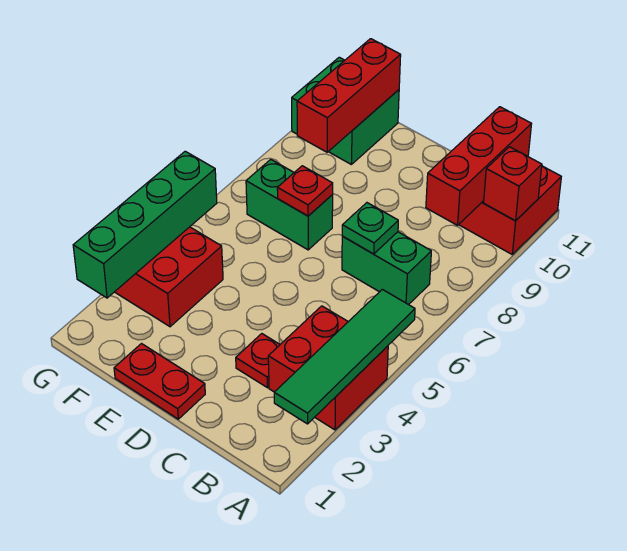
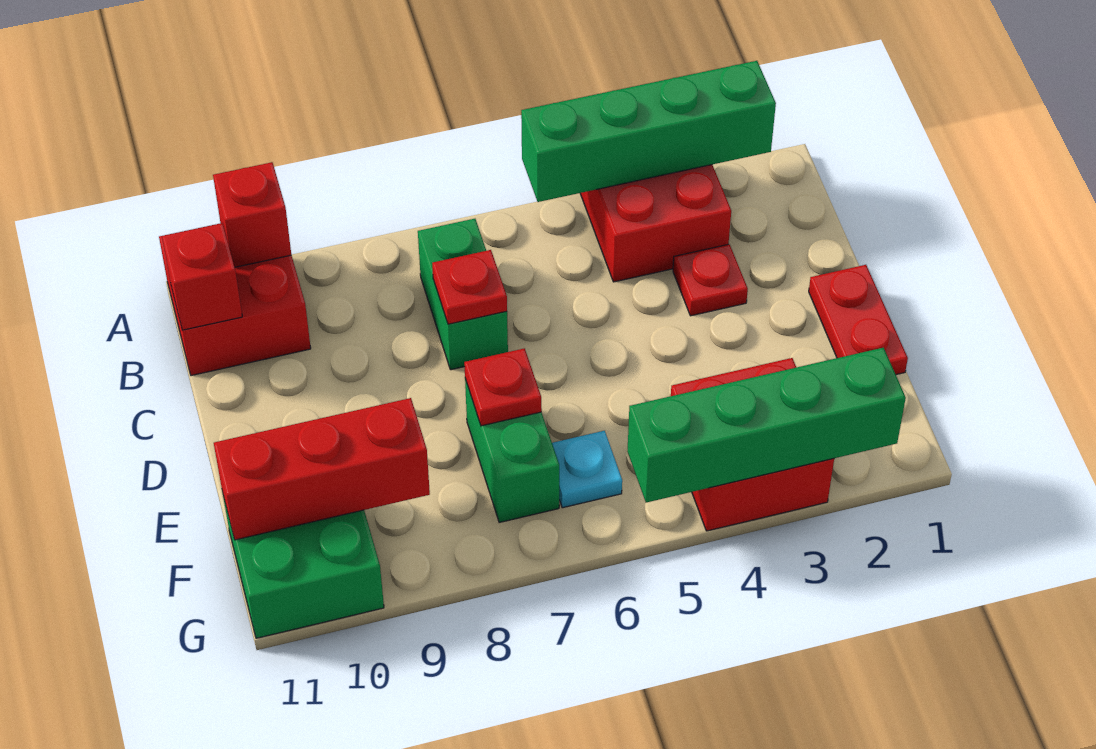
green tile A2:A5 level 2 -> green brick A2:A5 level 2
red brick B9:B11 level 2 -> red brick B11 level 2
green plate C7 level 2 -> red plate C7 level 2
none -> cyan plate F6 level 1

